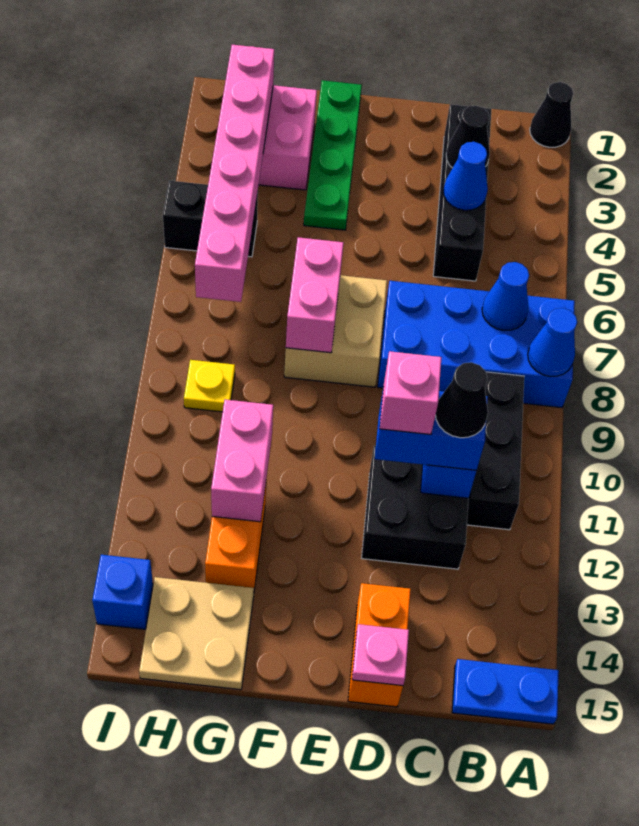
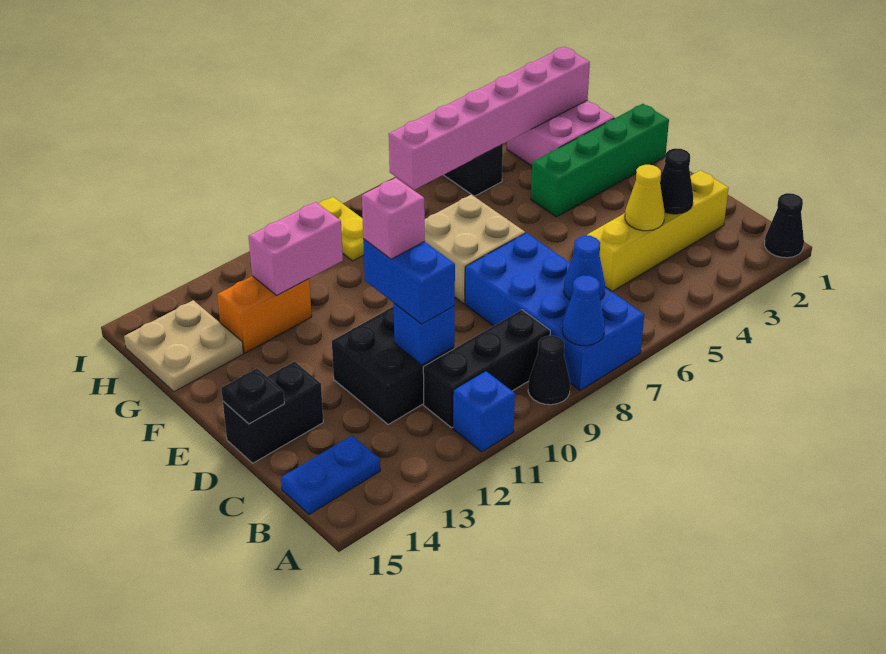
blue plate A15:B15 level 1 -> blue plate B14:B15 level 1
black brick C2:C5 level 1 -> yellow brick C2:C5 level 1
blue cone C4 level 2 -> yellow cone C4 level 2
black cone C11 level 4 -> black cone A9 level 1
orange brick D14:D15 level 1 -> black brick D14:D15 level 1
pink plate D15 level 2 -> black plate D15 level 2
green plate F1:F4 level 1 -> green brick F1:F4 level 1
pink brick F7:F8 level 2 -> none
yellow plate H9 level 1 -> yellow plate H9:I9 level 1
blue brick I14 level 1 -> blue brick A11 level 1

